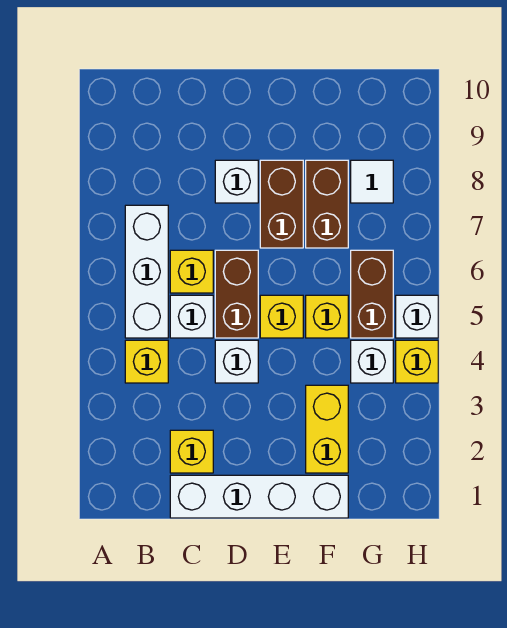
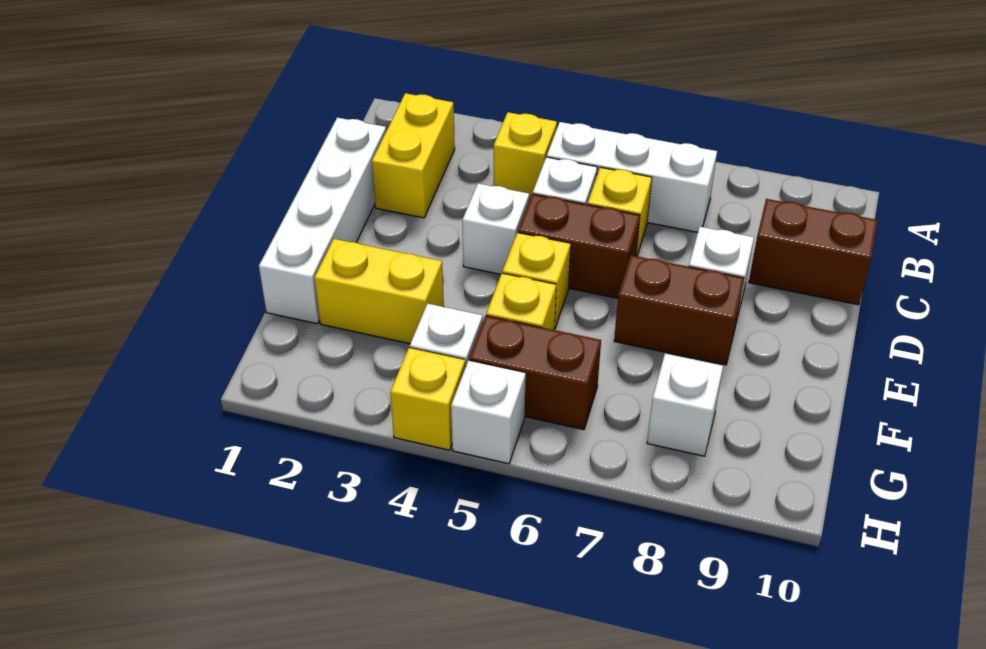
yellow brick C2 level 1 -> yellow brick B2:C2 level 1
brown brick F7:F8 level 1 -> brown brick C9:C10 level 1
white tile G8 level 1 -> white brick G8 level 1

